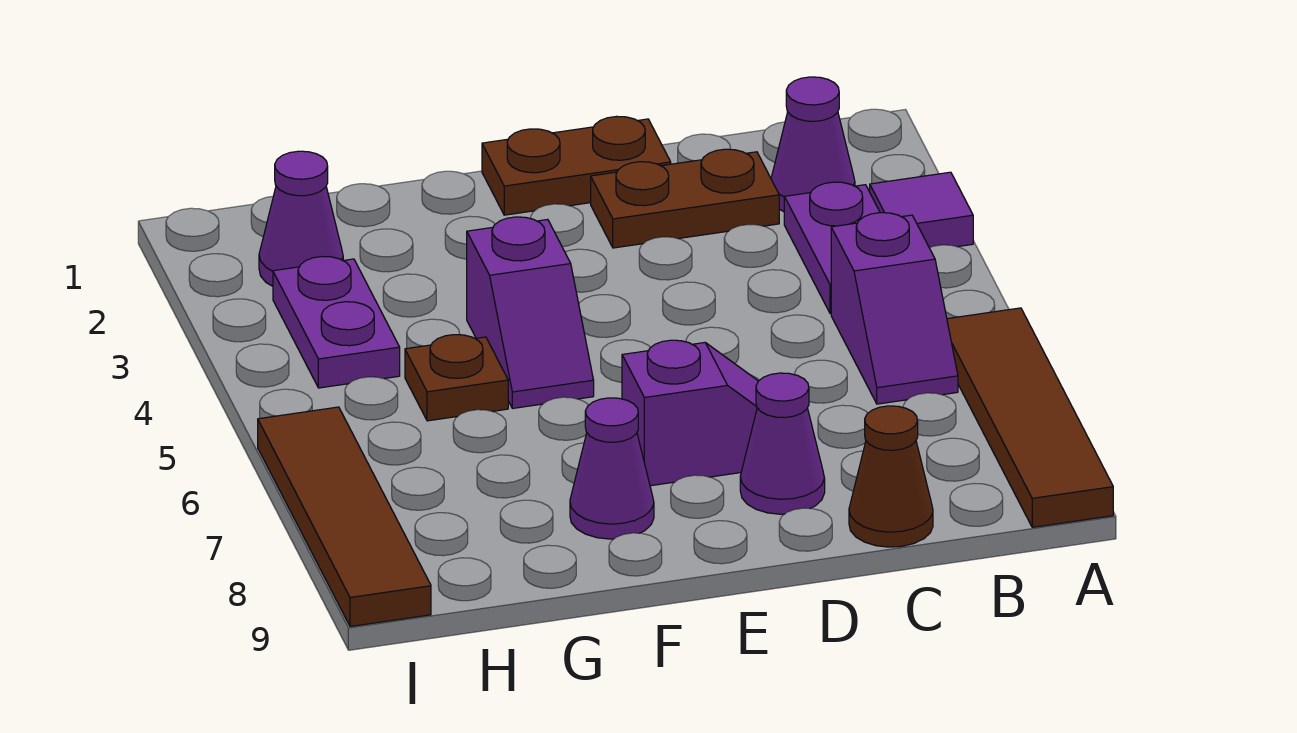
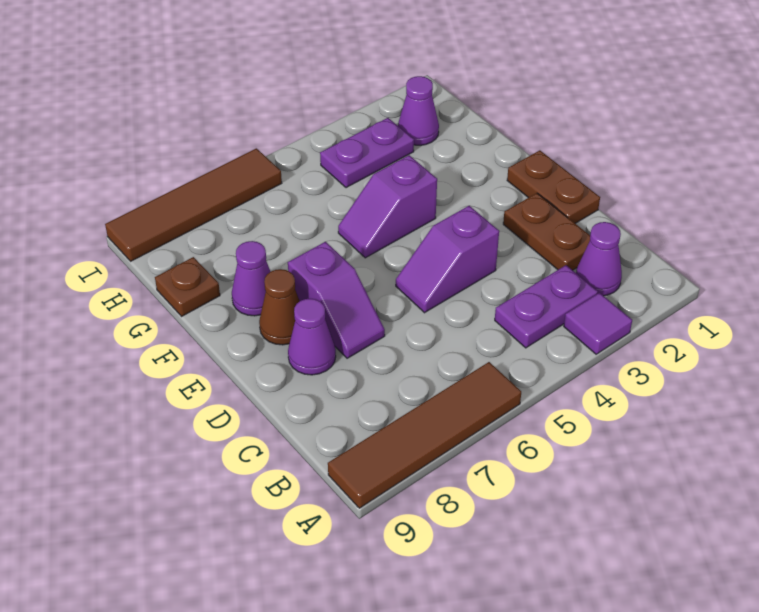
purple slope B5:B6 level 1 top 5 -> purple slope D4:D5 level 1 top 4
brown cone C9 level 1 -> brown cone E8 level 1
brown plate G5 level 1 -> brown plate G9 level 1

